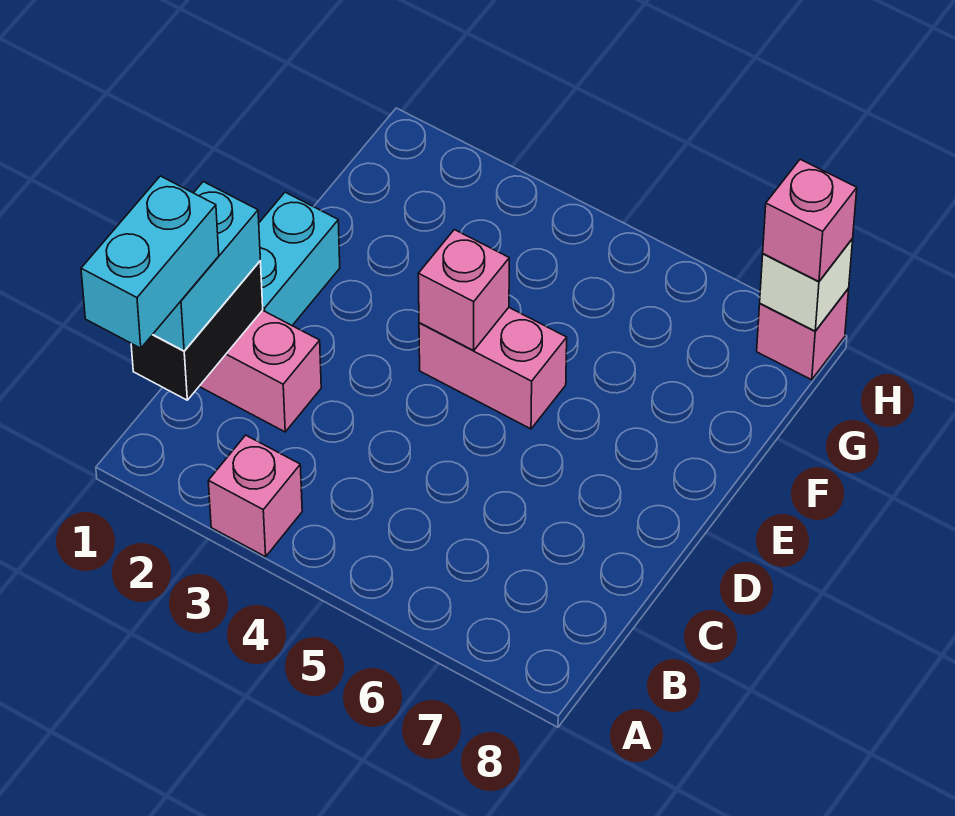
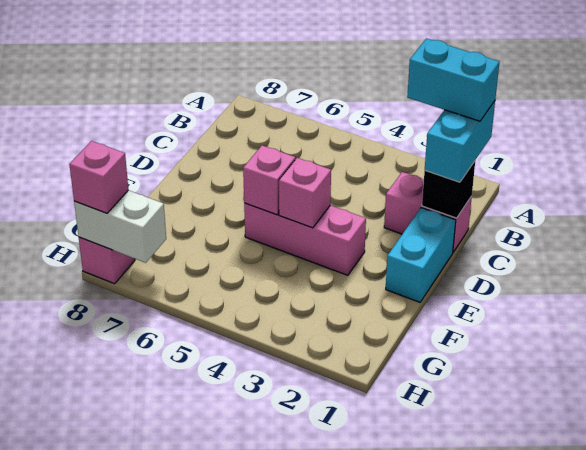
cyan brick A1:B1 level 4 -> cyan brick B1:B2 level 4
pink brick A3 level 1 -> pink brick E5 level 2
black brick B1:C1 level 2 -> black brick C1 level 2
pink brick E4:E5 level 1 -> pink brick E3:E5 level 1
white brick H8 level 2 -> white brick H7:H8 level 2

